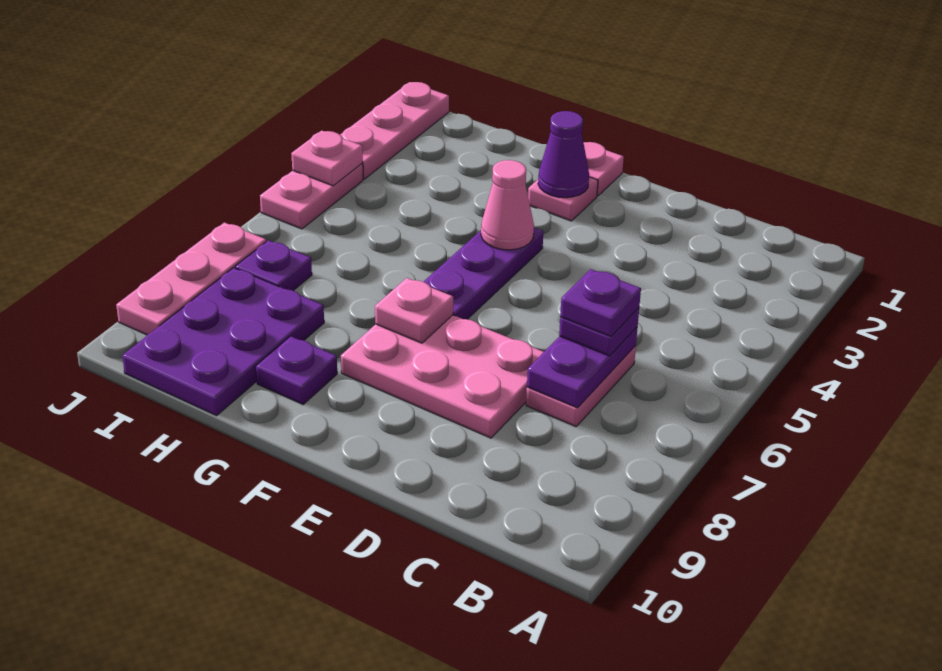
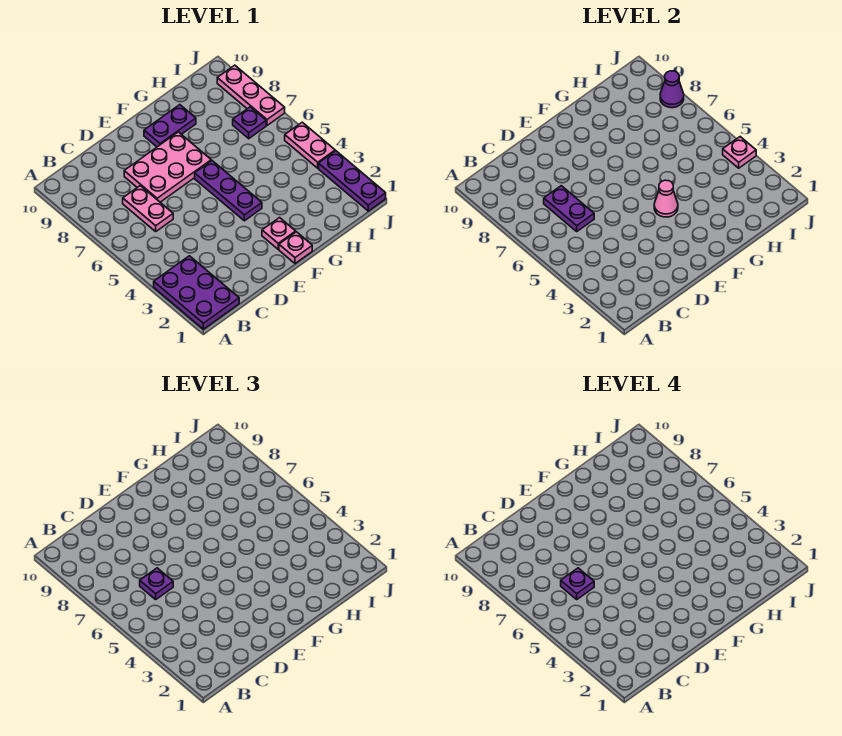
purple cone F2 level 2 -> purple cone J8 level 2
pink plate F7 level 2 -> none
purple plate G9 level 1 -> purple plate F9:G9 level 1
purple plate H8:I10 level 1 -> purple plate A1:B3 level 1
pink plate J1:J3 level 1 -> purple plate J1:J3 level 1

